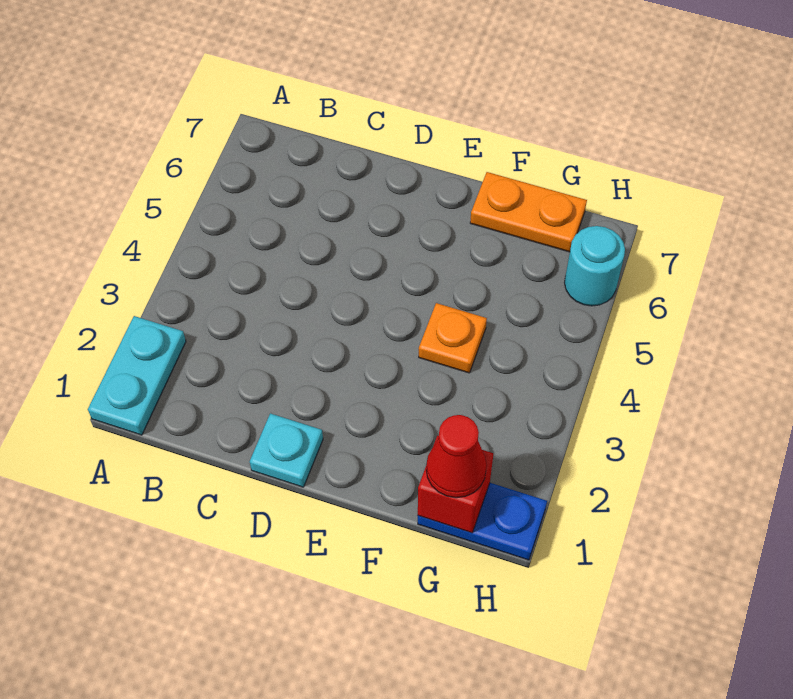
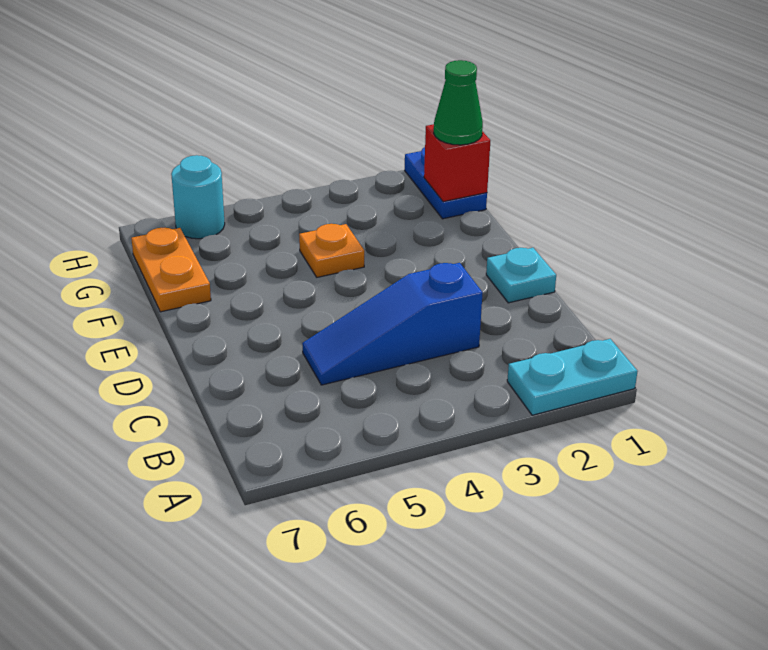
none -> blue slope C3:C5 level 1 top 3
red cone G1 level 3 -> green cone G1 level 3

